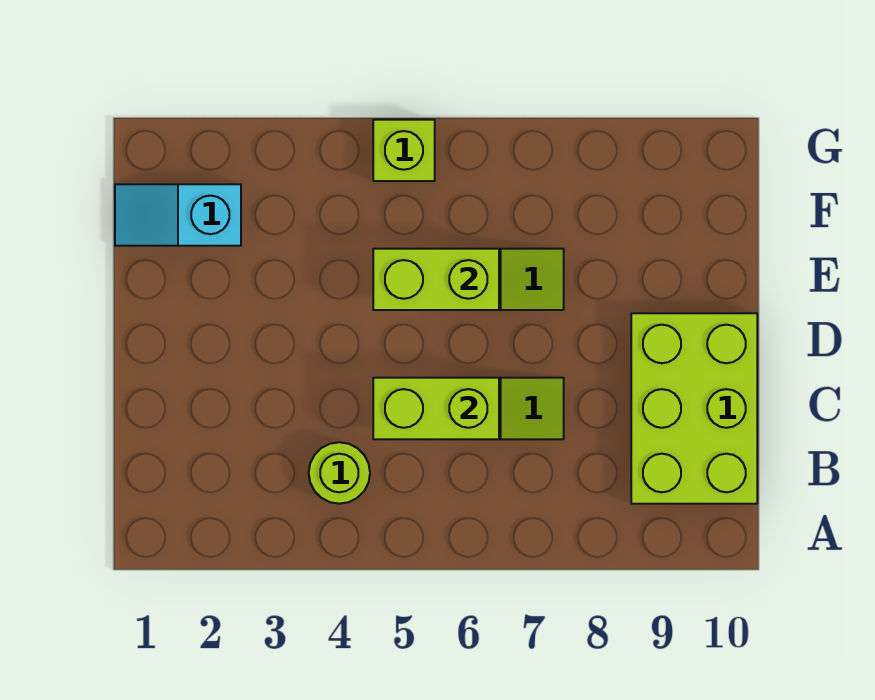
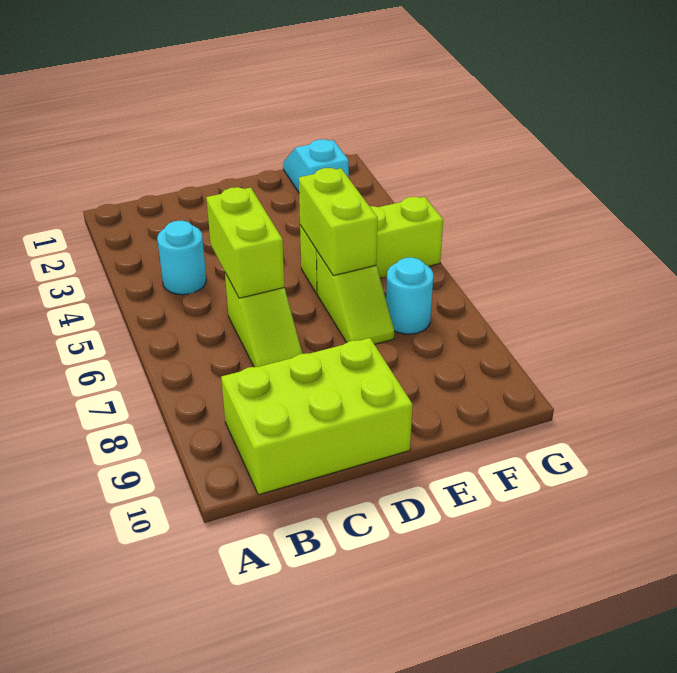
lime round brick B4 level 1 -> cyan round brick B4 level 1
none -> cyan round brick F7 level 1
lime brick G5 level 1 -> lime brick E5:G5 level 1

